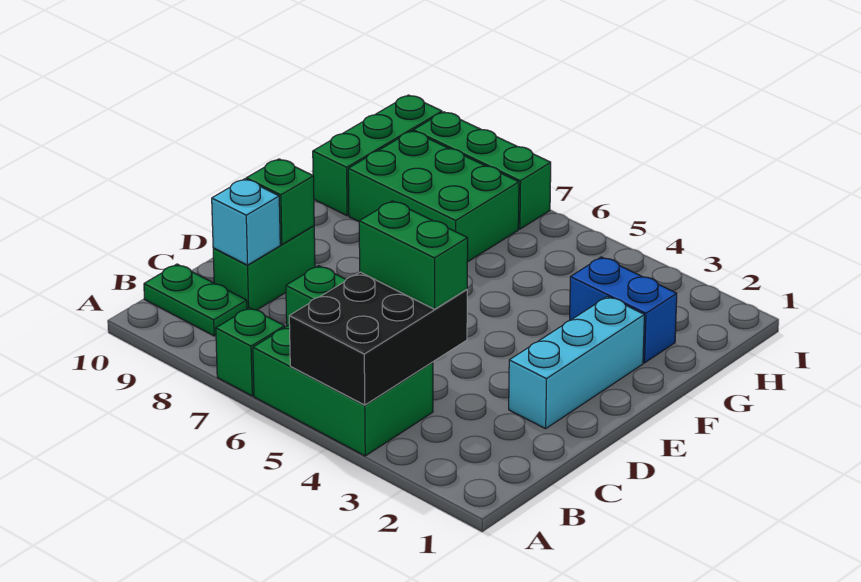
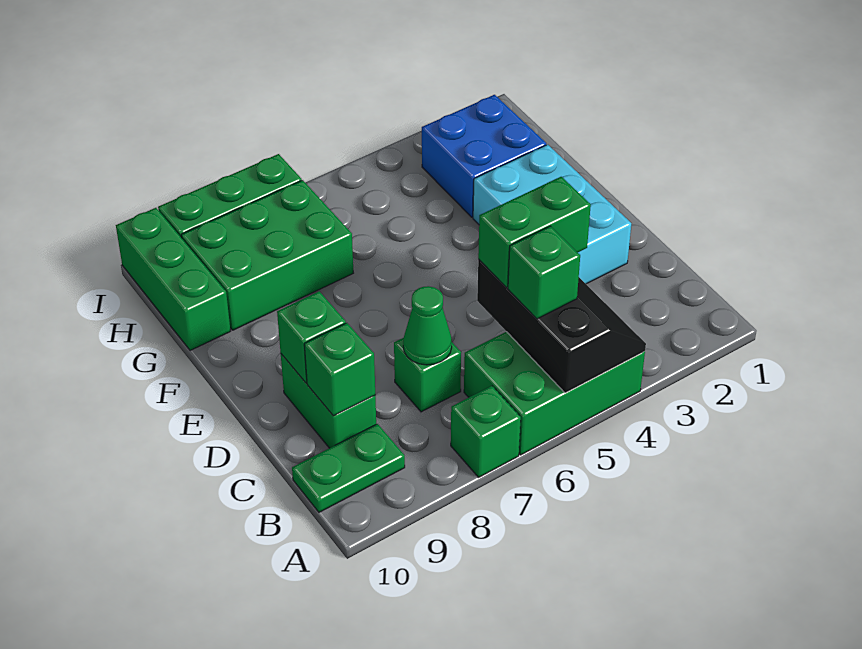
black brick A4:C5 level 2 -> black slope A4:C5 level 2 top 5
none -> green brick B5 level 3
none -> green cone C7 level 2
cyan brick C9 level 2 -> green brick C9 level 2
cyan brick D2:F2 level 1 -> cyan brick D2:F3 level 1
blue brick G2:G3 level 1 -> blue brick G2:H3 level 1

